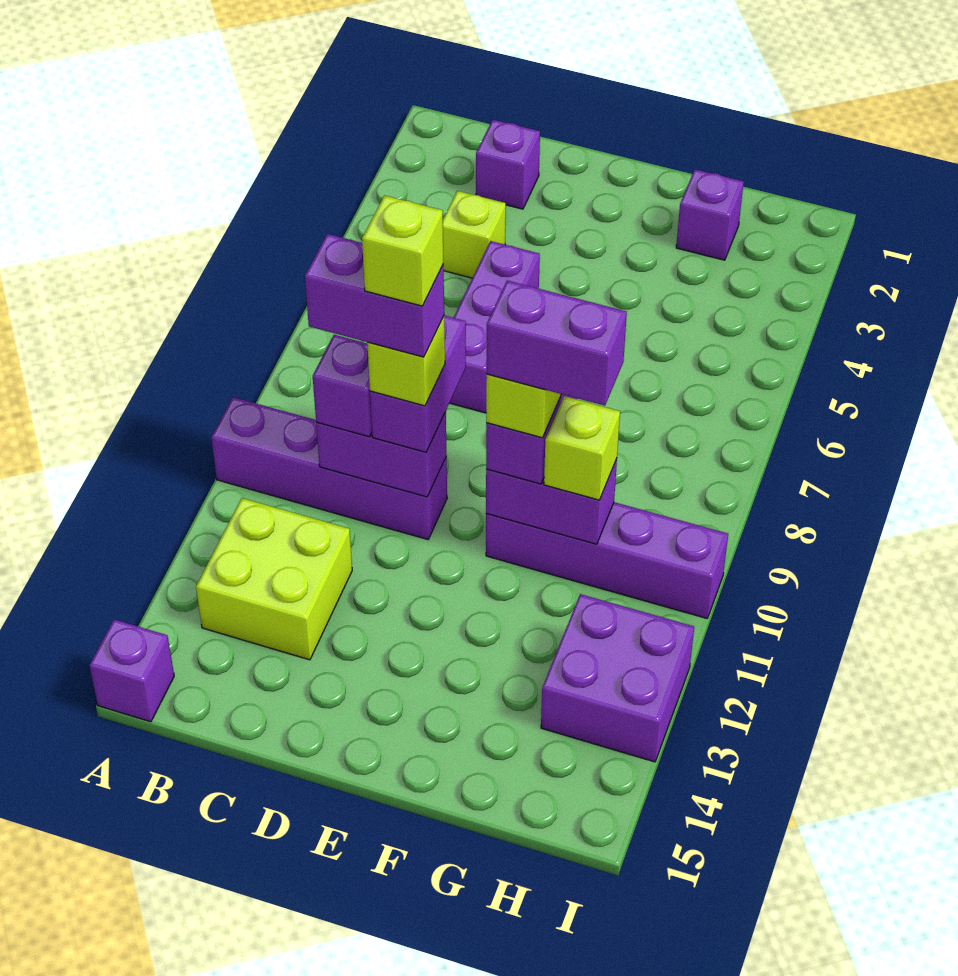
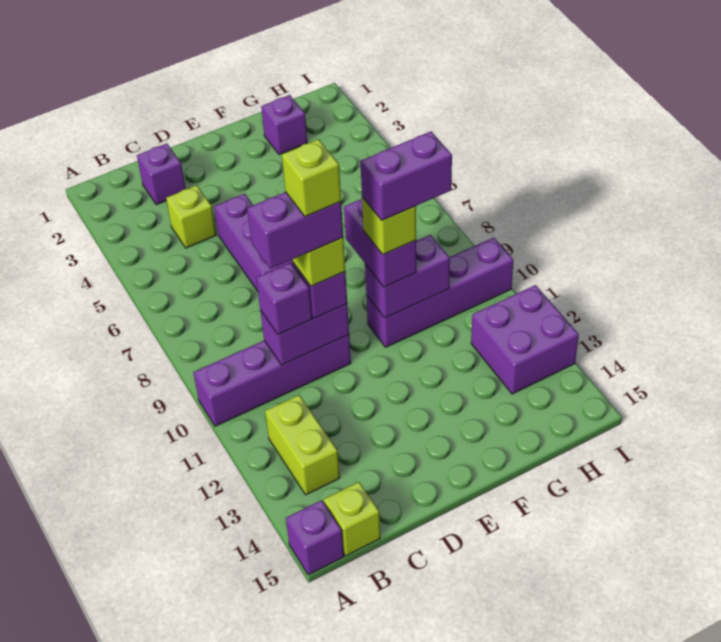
lime brick B12:C13 level 1 -> lime brick B12:B13 level 1
lime brick G10 level 3 -> lime brick B15 level 1

